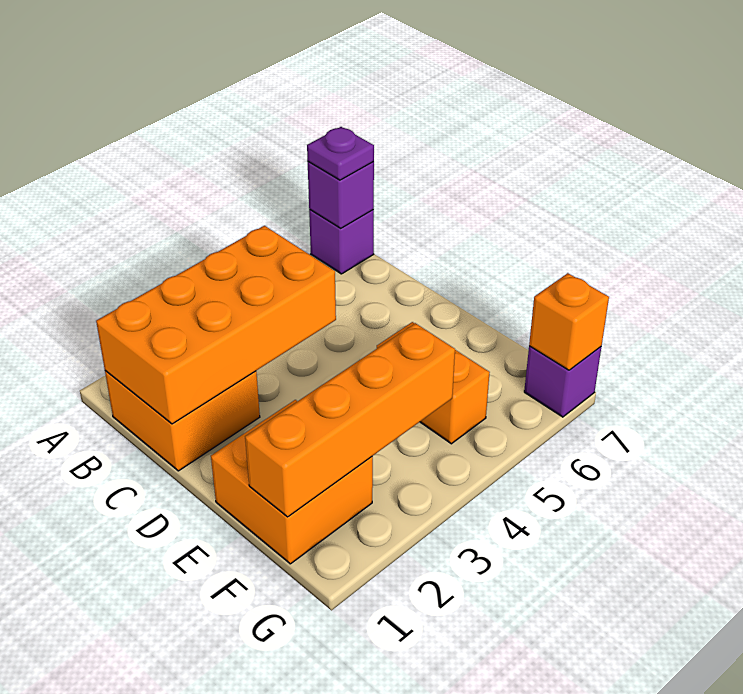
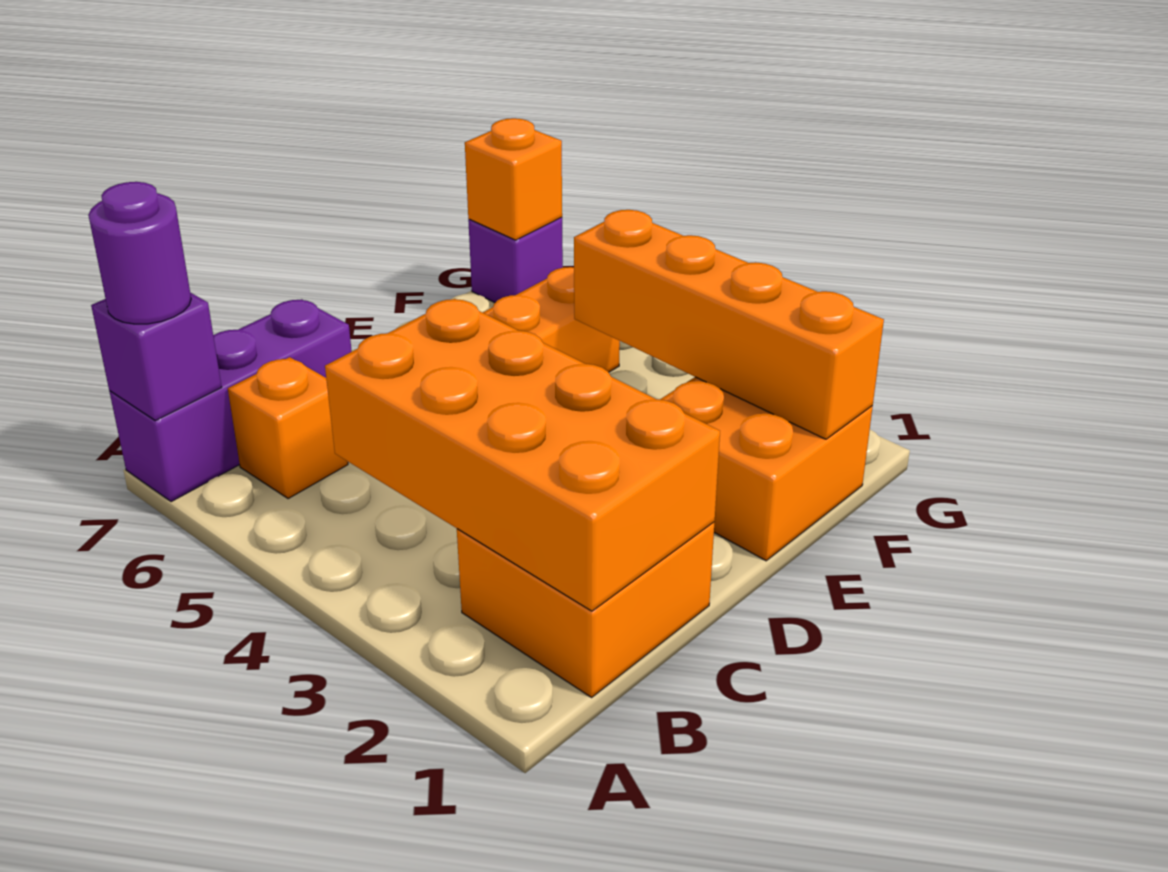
purple brick A7 level 1 -> purple brick A7:C7 level 1
purple plate A7 level 3 -> purple round brick A7 level 3
none -> orange brick B6 level 1

